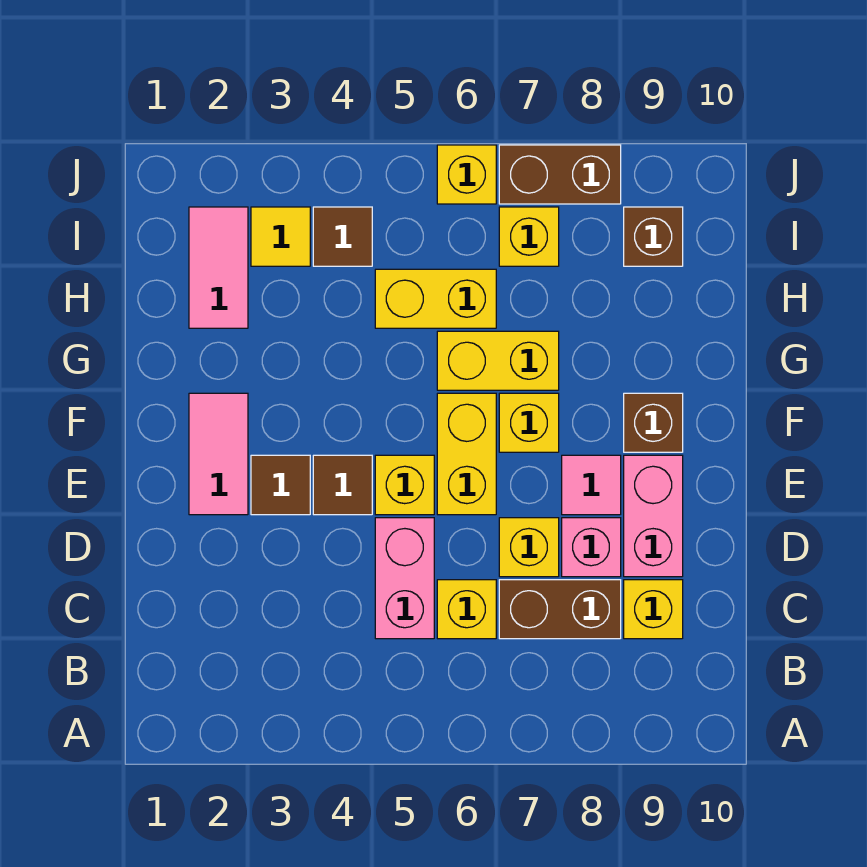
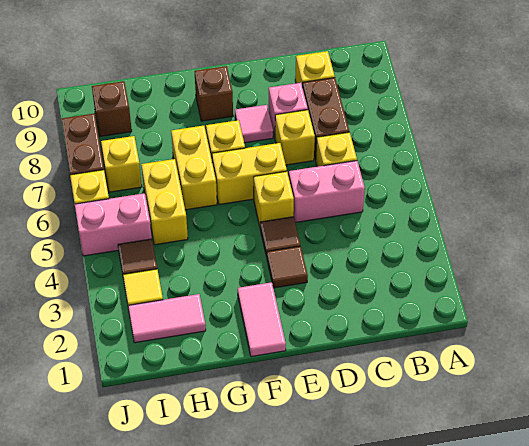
pink brick D9:E9 level 1 -> pink brick I5:J5 level 1
pink tile E2:F2 level 1 -> pink tile F1:F2 level 1

